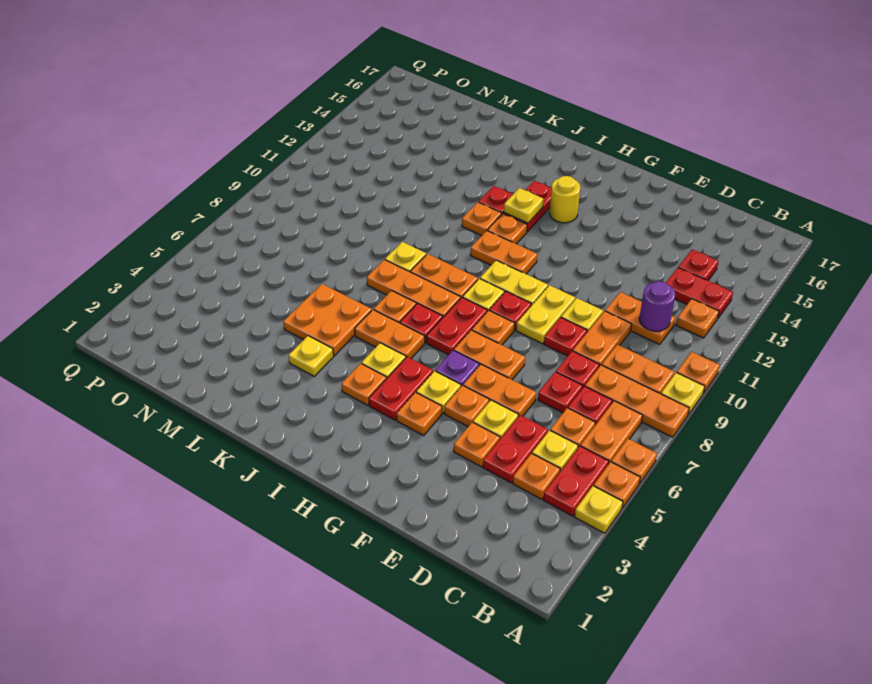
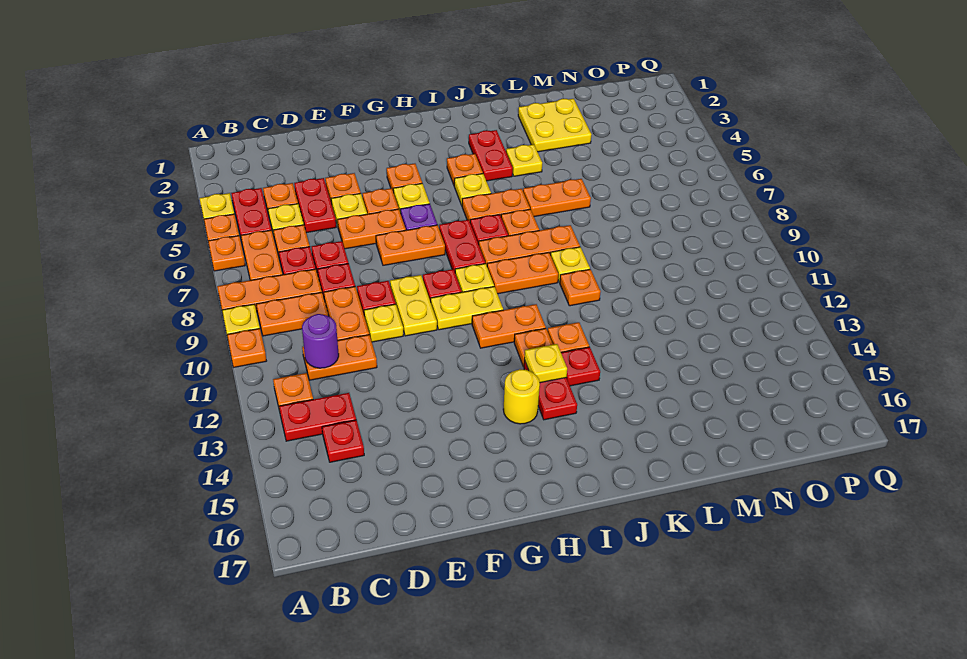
orange plate G8 level 1 -> orange plate K10 level 1
red plate H4:H5 level 1 -> red plate J3:J4 level 1
orange plate K5:L6 level 1 -> orange plate K6:L6 level 1
none -> yellow plate L2:M3 level 1

